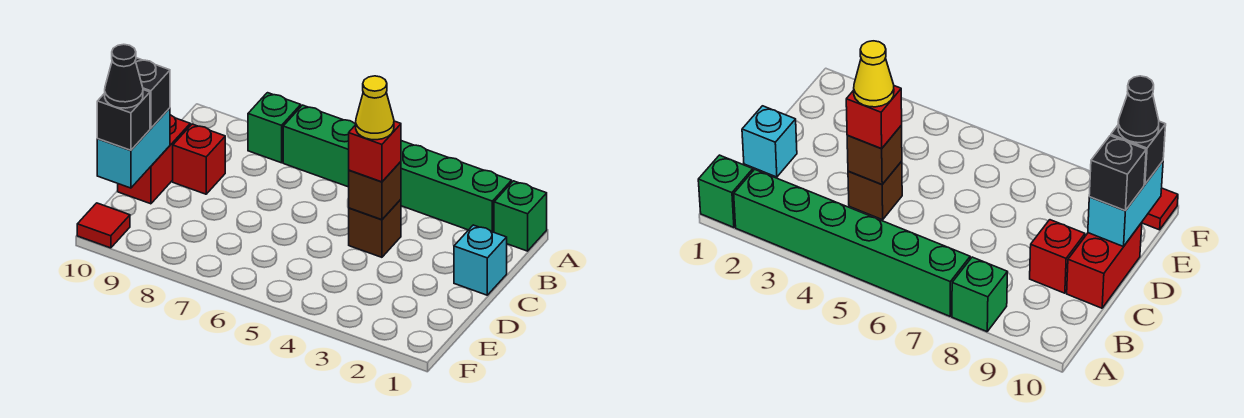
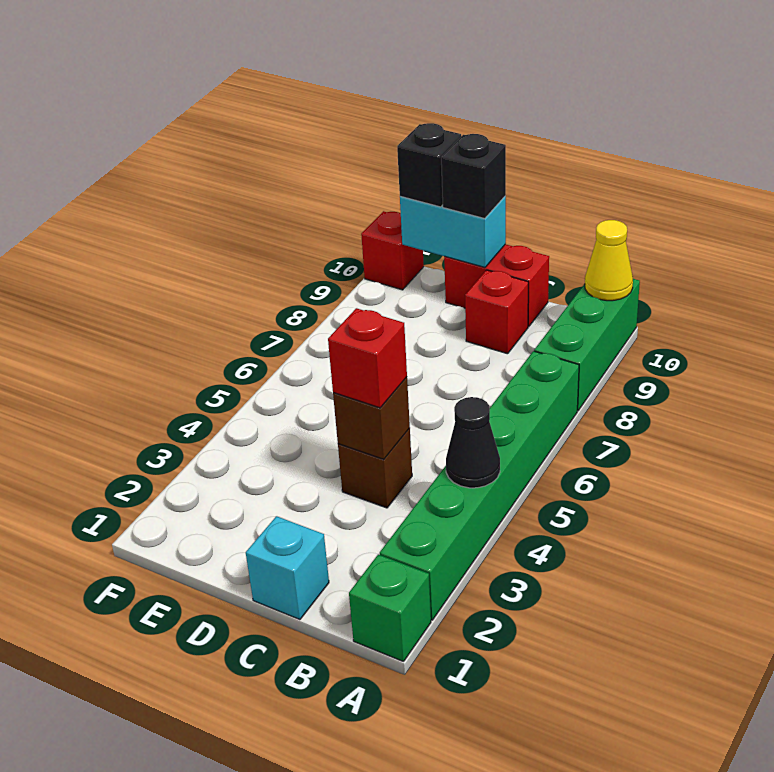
green brick A8 level 1 -> green brick A8:A10 level 1
yellow cone C4 level 4 -> yellow cone A10 level 2
black cone E10 level 4 -> black cone A4 level 2
red tile F10 level 1 -> red brick F10 level 1

